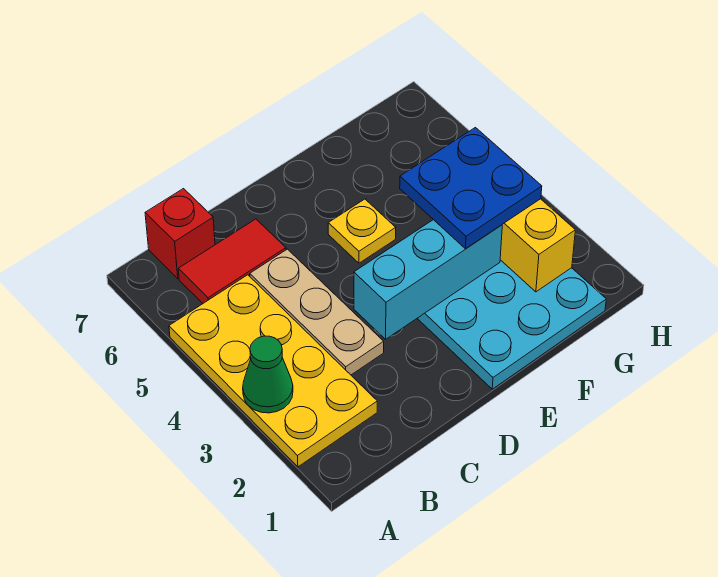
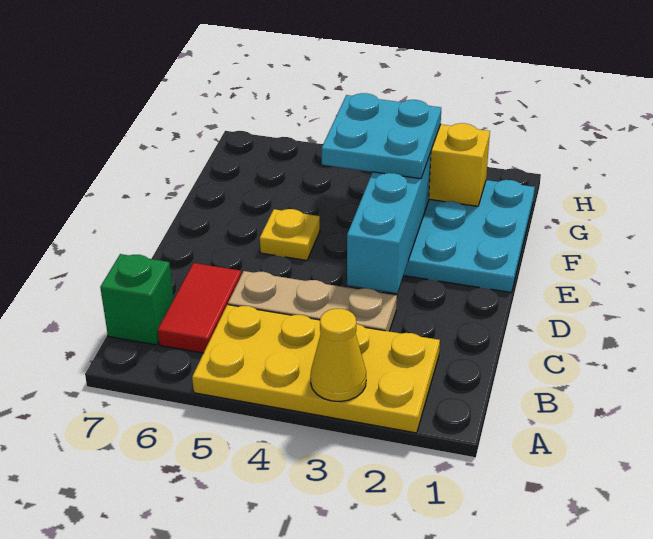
green cone A3 level 2 -> yellow cone A3 level 2
red brick B7 level 1 -> green brick B7 level 1
blue plate F3:G4 level 3 -> cyan plate F3:G4 level 3

